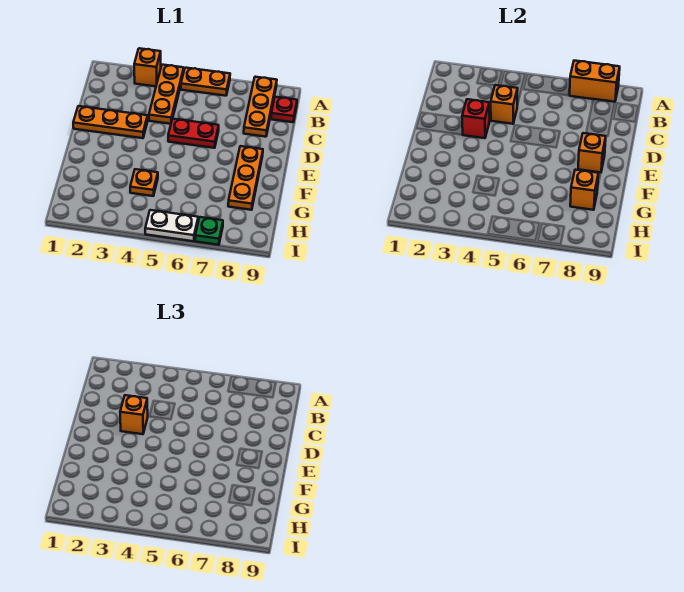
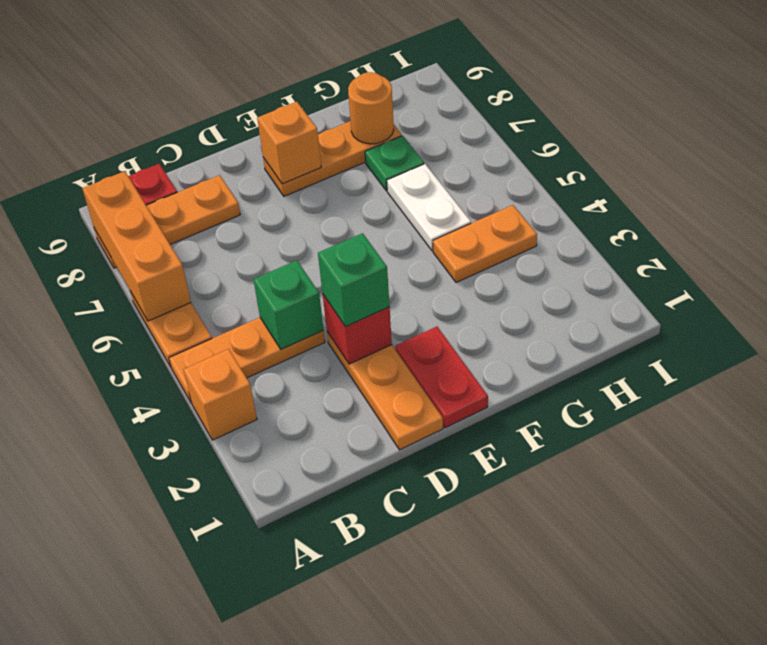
orange brick A7:A8 level 2 -> orange brick A6:A8 level 2
orange brick C4 level 2 -> green brick C4 level 2
orange brick D3 level 3 -> green brick D3 level 3
red plate D5:D6 level 1 -> red plate E1:E2 level 1
orange plate G4 level 1 -> orange plate G4:H4 level 1
orange brick G8 level 2 -> orange round brick G8 level 2
white plate I5:I6 level 1 -> white plate G5:G6 level 1
green plate I7 level 1 -> green plate G7 level 1

